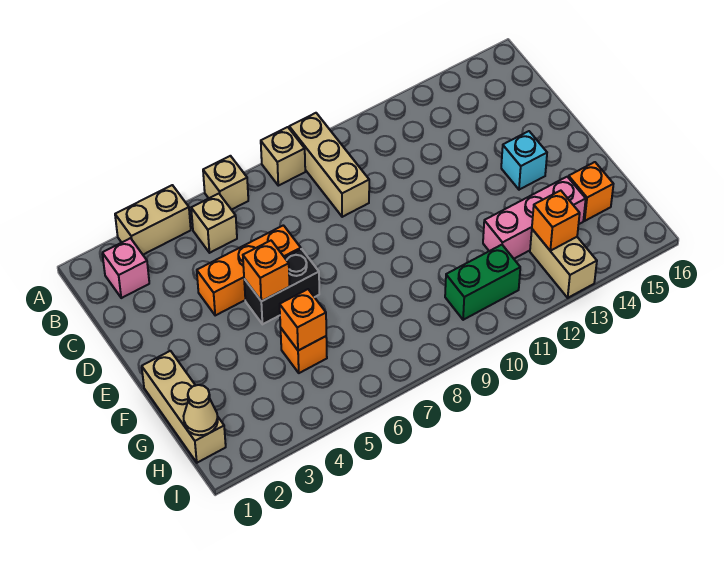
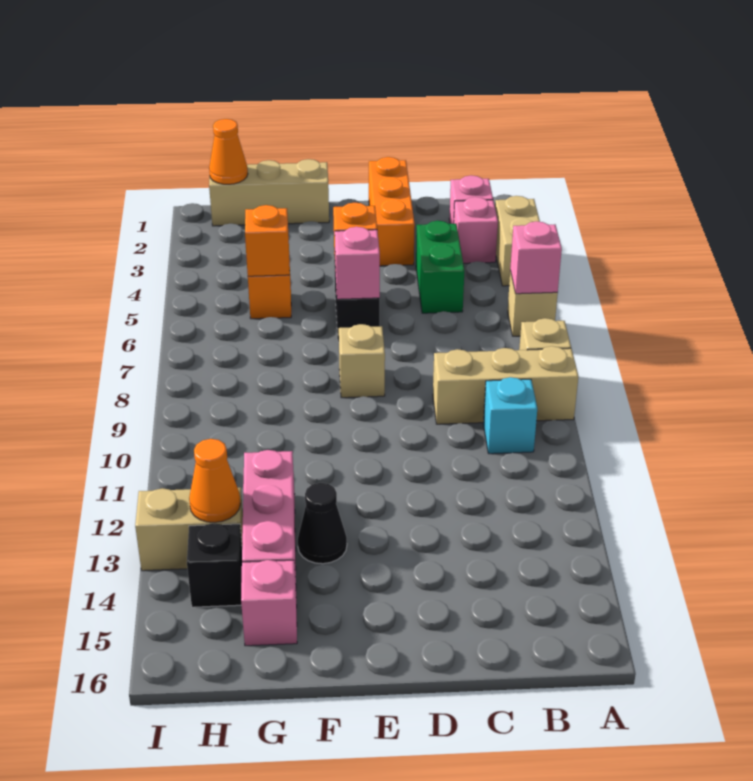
none -> pink brick A6 level 2
none -> pink brick B3 level 1
tan brick B5 level 1 -> tan brick E8 level 1
orange brick D4:D6 level 1 -> orange brick D1:D3 level 1
none -> pink brick E6 level 2
cyan brick E14 level 1 -> cyan brick B10 level 1
none -> black cone F13 level 1
orange brick G15 level 1 -> pink brick G15 level 1
tan cone H1 level 2 -> orange cone H1 level 2
green brick H10:H11 level 1 -> green brick C4:C5 level 1
orange brick H13 level 2 -> orange cone H13 level 2
none -> black brick H14 level 1

